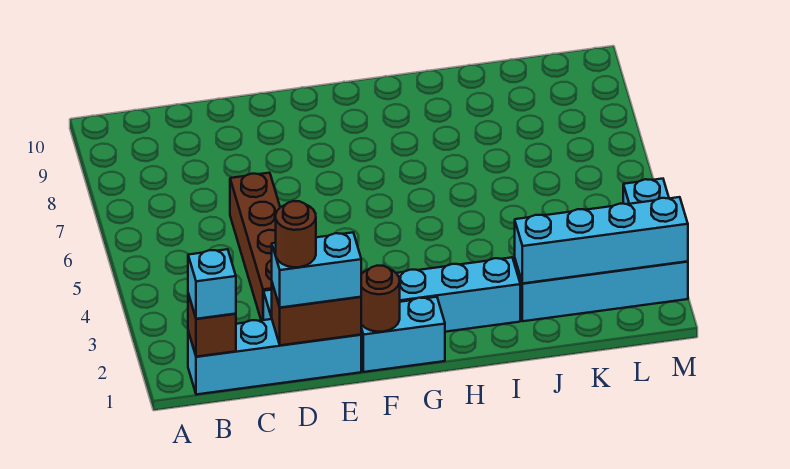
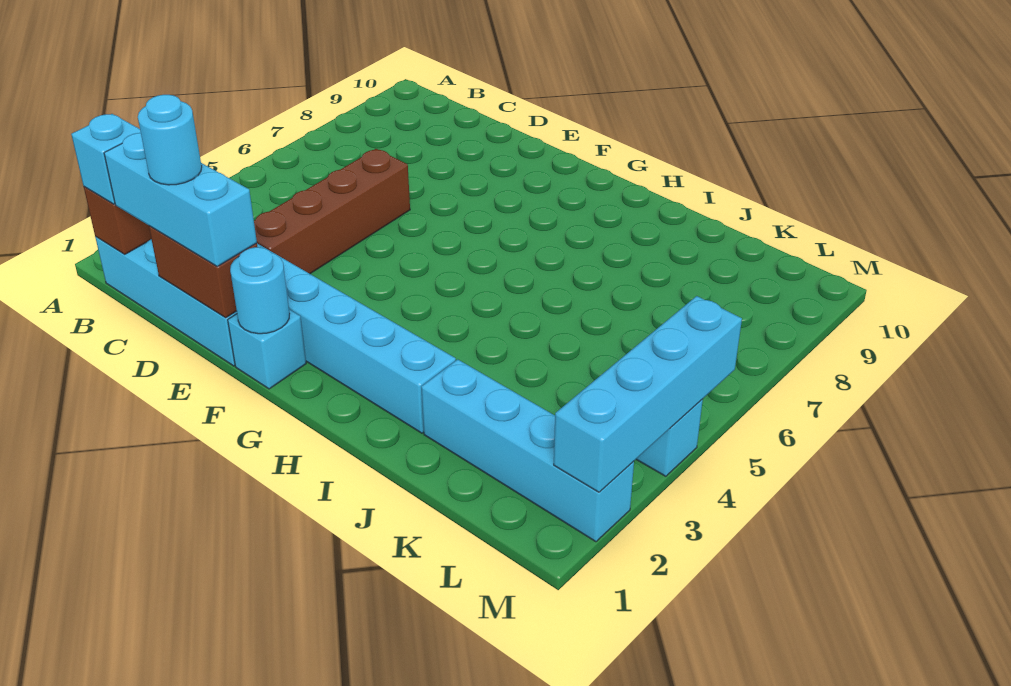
cyan brick D1:E1 level 3 -> cyan brick C1:E1 level 3
brown round brick D1 level 4 -> cyan round brick D1 level 4
cyan brick F1:G1 level 1 -> cyan brick F1 level 1
brown round brick F1 level 2 -> cyan round brick F1 level 2
cyan brick J2:M2 level 2 -> cyan brick M2:M5 level 2

